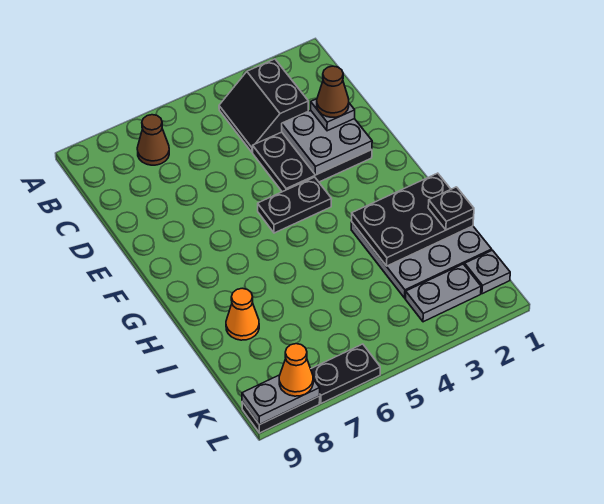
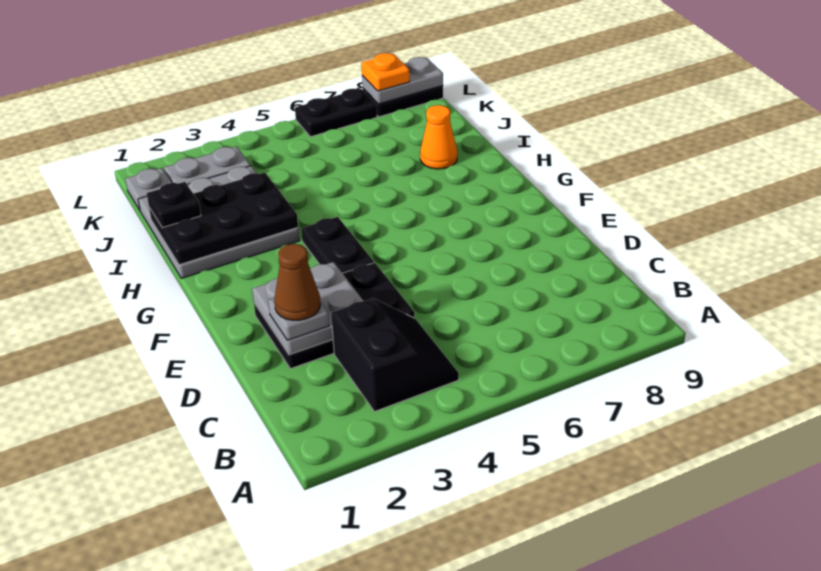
brown cone B7 level 1 -> none
black plate F4:F5 level 1 -> black plate F4:G4 level 1
orange cone L8 level 3 -> orange plate L8 level 3

